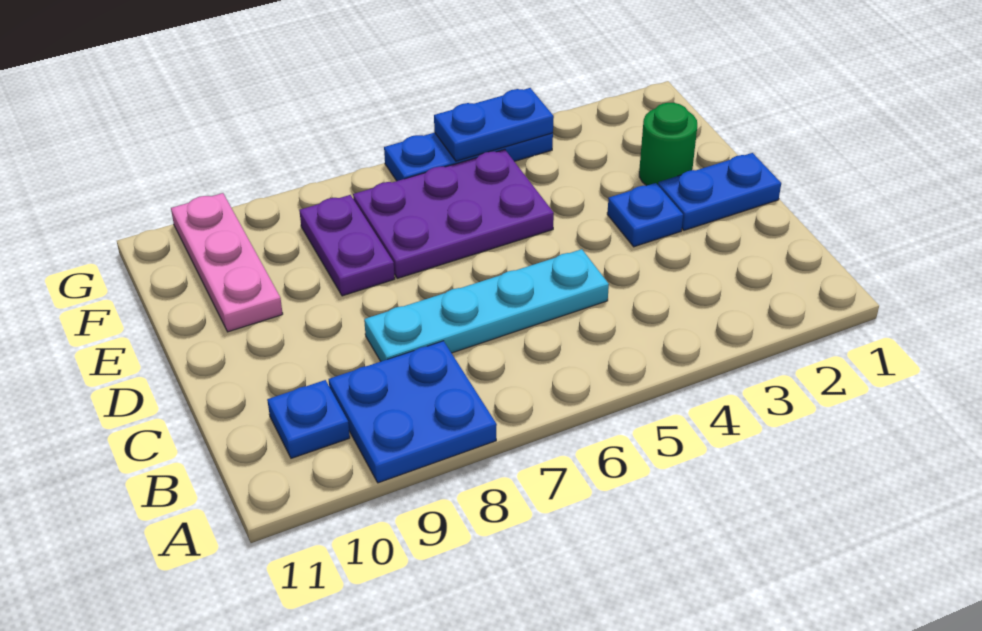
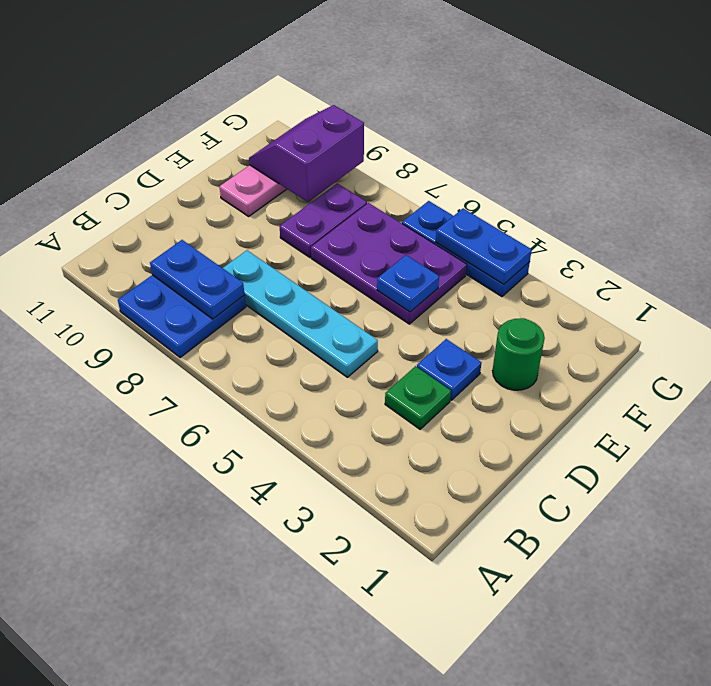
blue plate B10 level 1 -> blue plate E5 level 2
none -> green plate C3 level 1
blue plate D1:D2 level 1 -> blue plate B8:B9 level 2
none -> purple slope F9:G10 level 2 top 9

